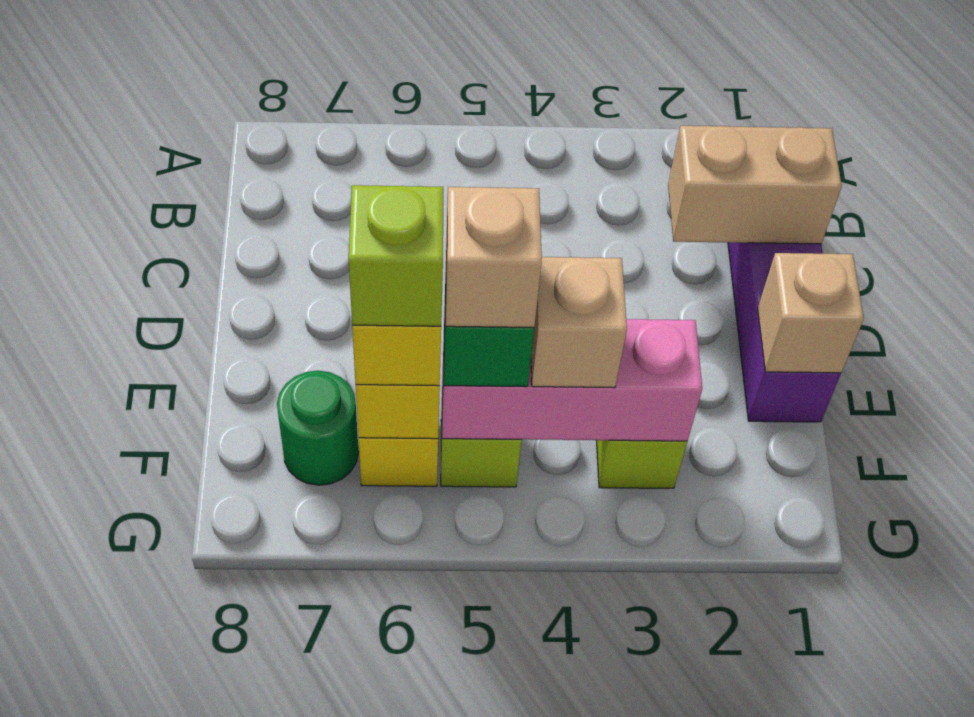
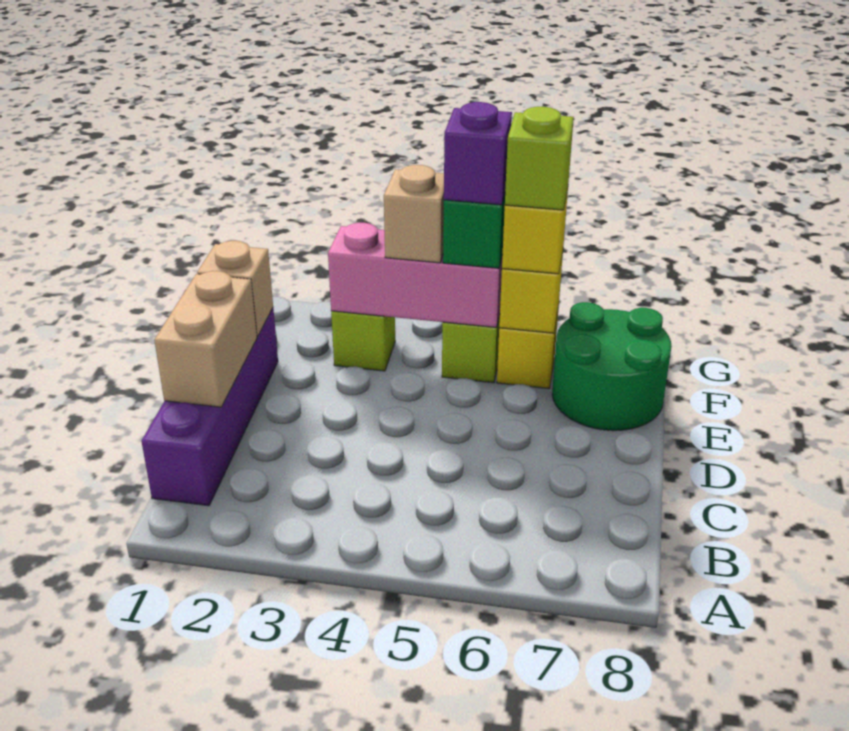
tan brick C1:C2 level 2 -> tan brick C1:D1 level 2
tan brick F5 level 4 -> purple brick F5 level 4
green round brick F7 level 1 -> green round brick E7:F8 level 1

